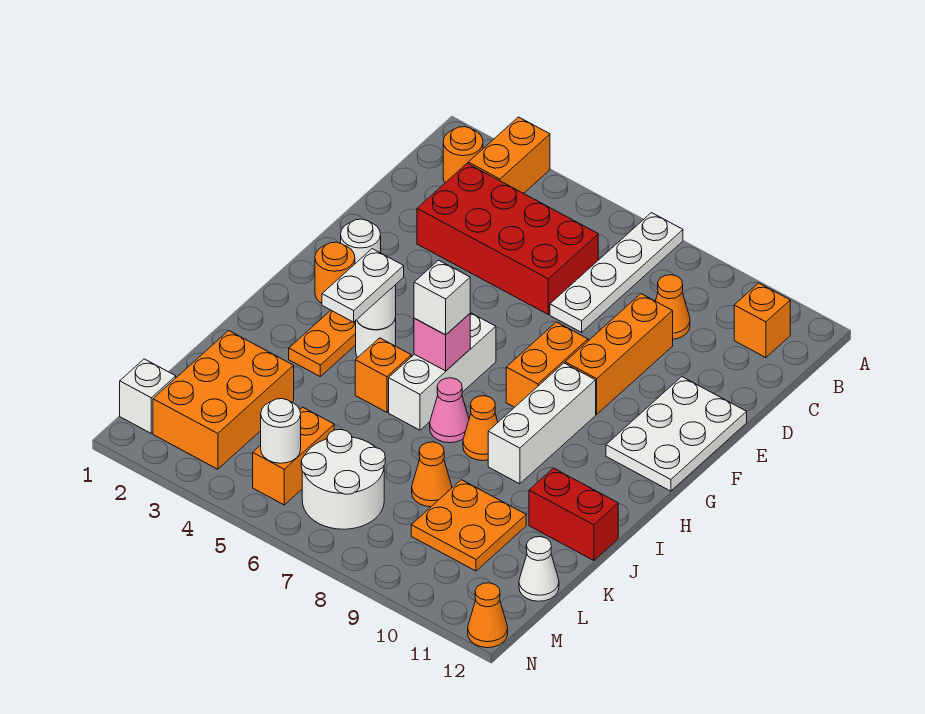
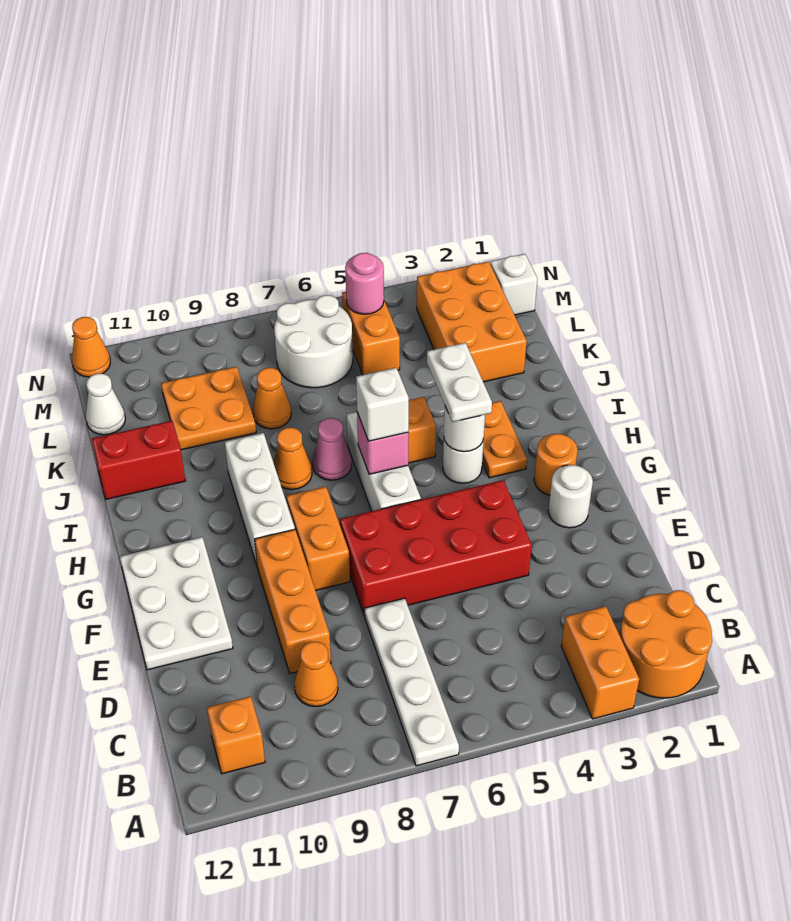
orange round brick B2 level 1 -> orange round brick A1:B2 level 1
red brick C3:D6 level 1 -> red brick E4:F7 level 1
white round brick M5 level 2 -> pink round brick M5 level 2

